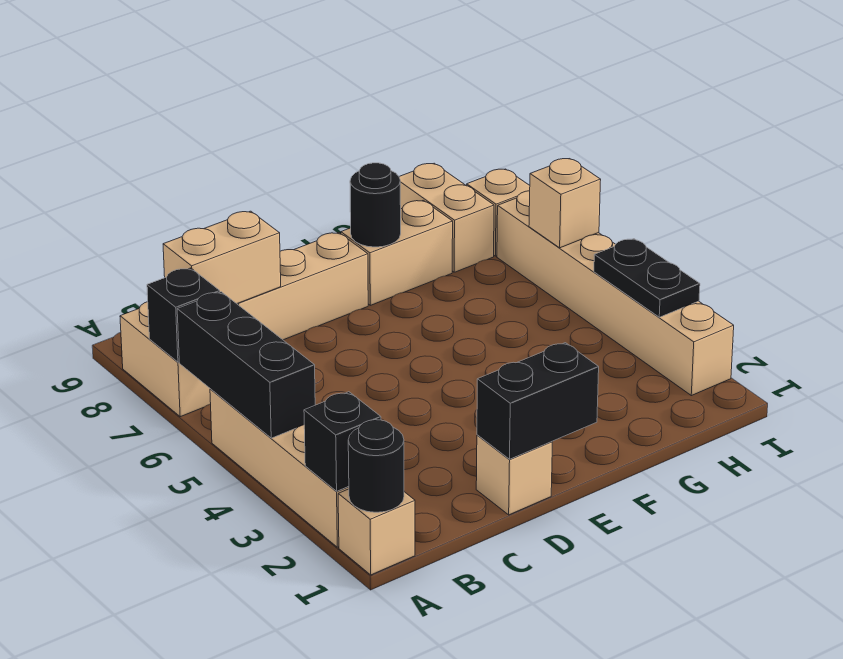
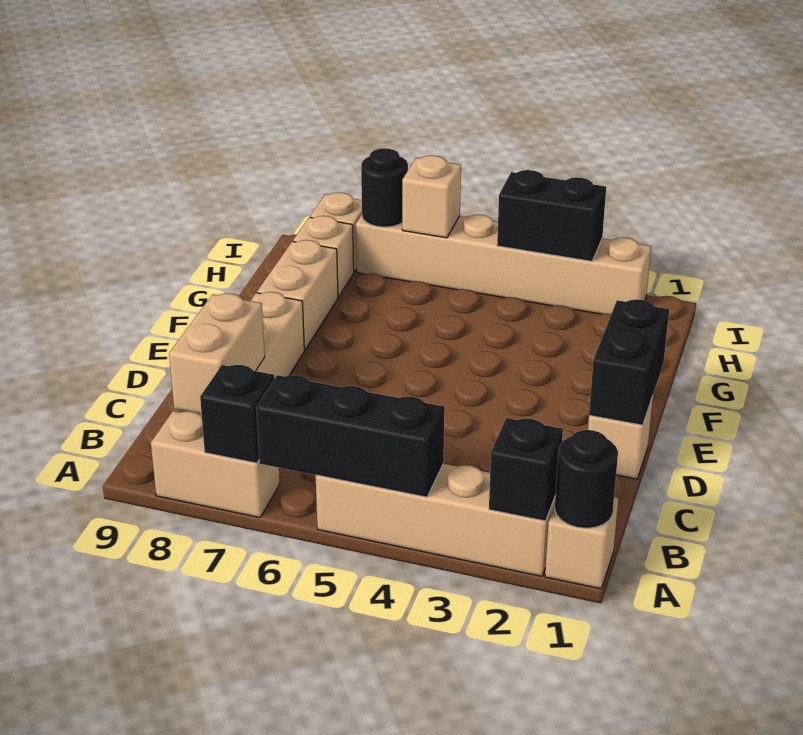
black round brick F8 level 2 -> black round brick I7 level 2
tan brick H8:H9 level 1 -> tan brick H8 level 1
black plate I3:I4 level 2 -> black brick I3:I4 level 2

